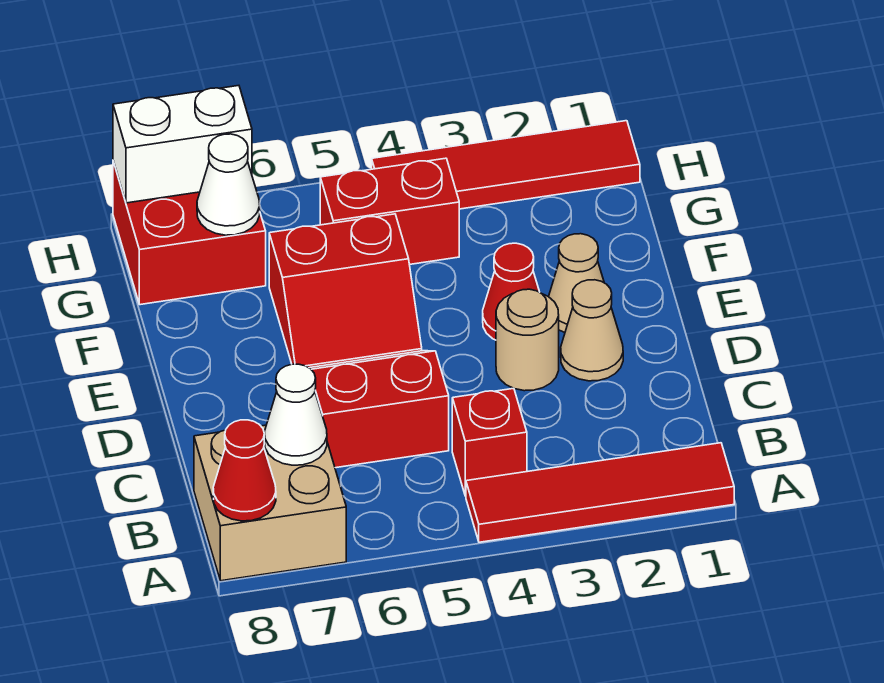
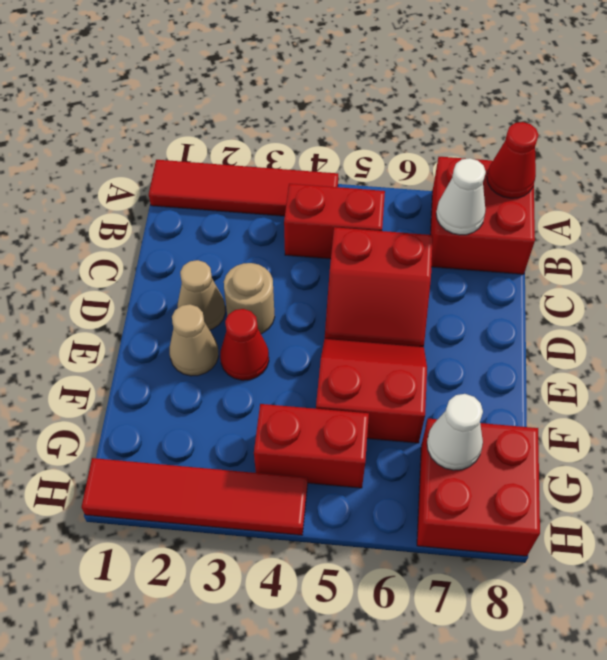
tan brick A7:B8 level 1 -> red brick A7:B8 level 1
red brick B4 level 1 -> red brick B4:B5 level 1
white brick H7:H8 level 2 -> none

